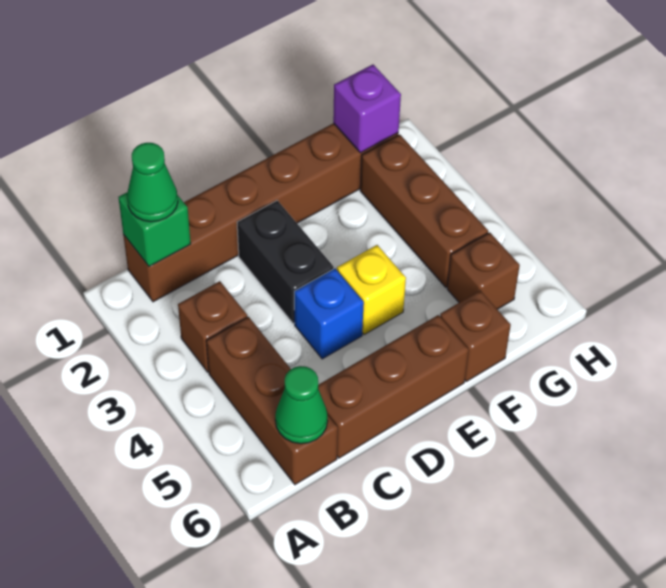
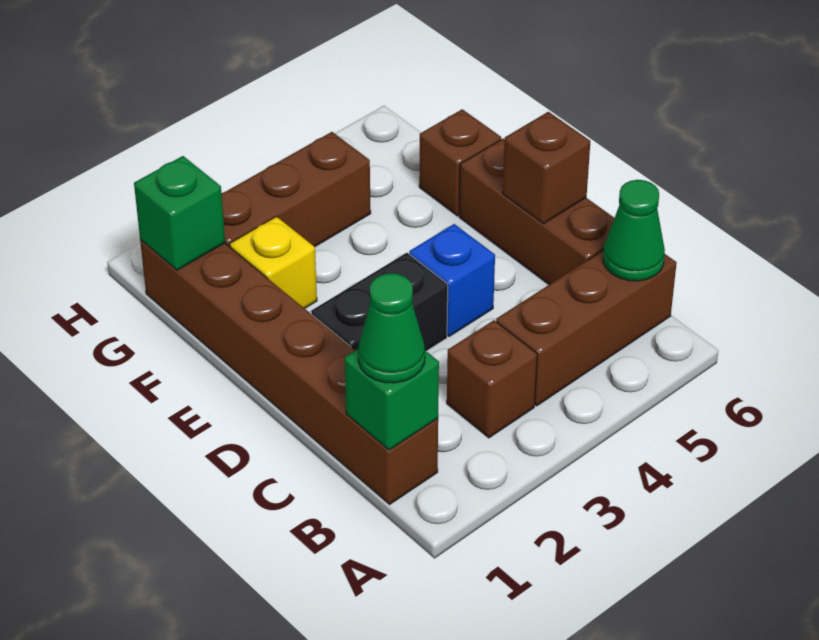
yellow brick E4 level 1 -> yellow brick F2 level 1
purple brick G1 level 2 -> green brick G1 level 2
brown brick G5 level 1 -> brown brick D6 level 2

